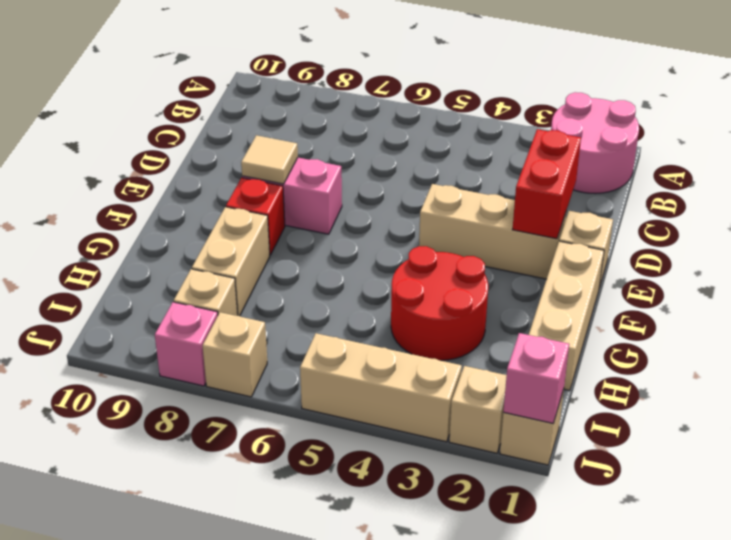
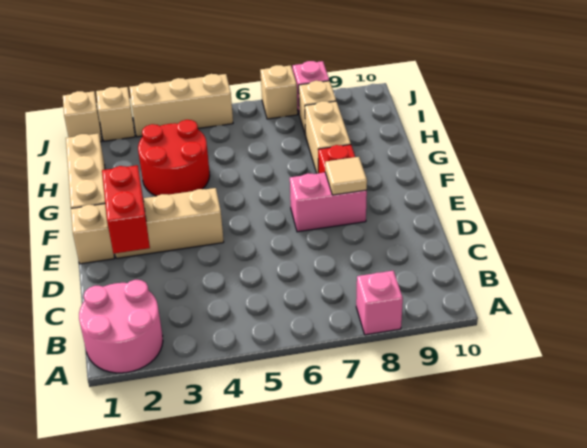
pink brick J1 level 2 -> pink brick A8 level 1

